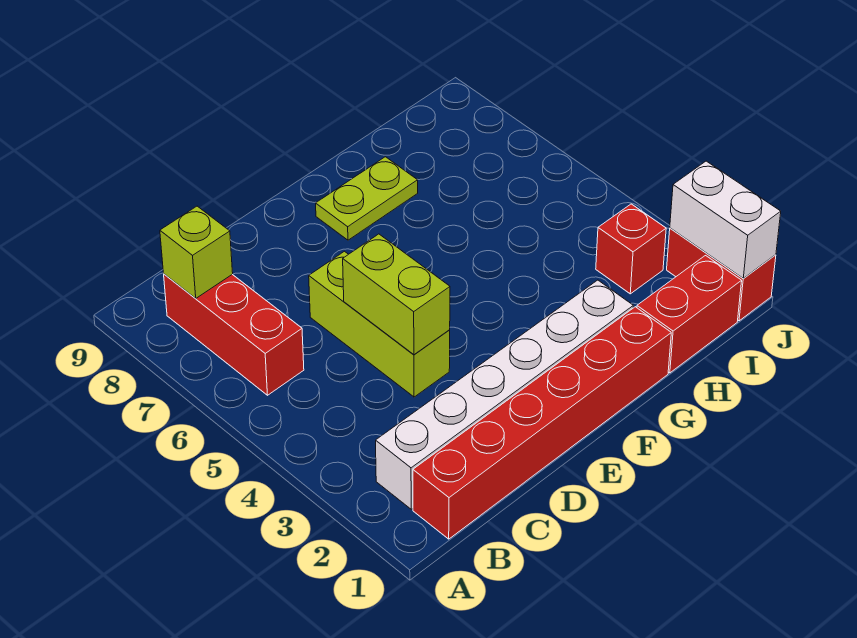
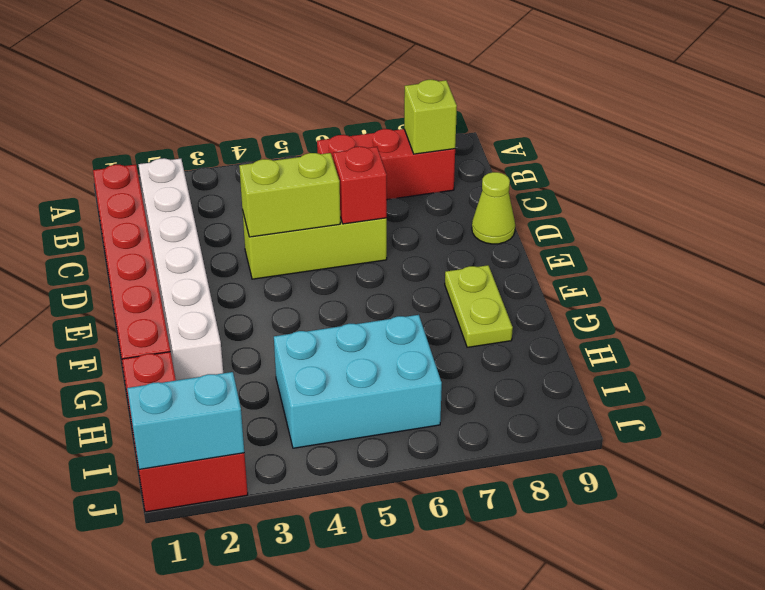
none -> lime cone D9 level 1
none -> cyan brick H4:I6 level 1
red brick I3 level 1 -> red brick D6 level 2
white brick J1:J2 level 2 -> cyan brick J1:J2 level 2

